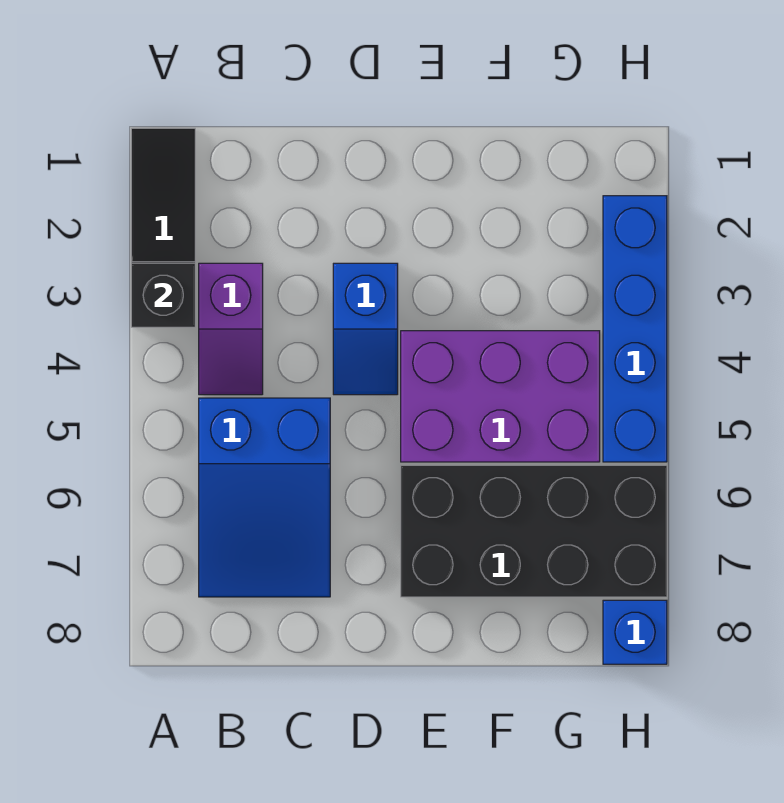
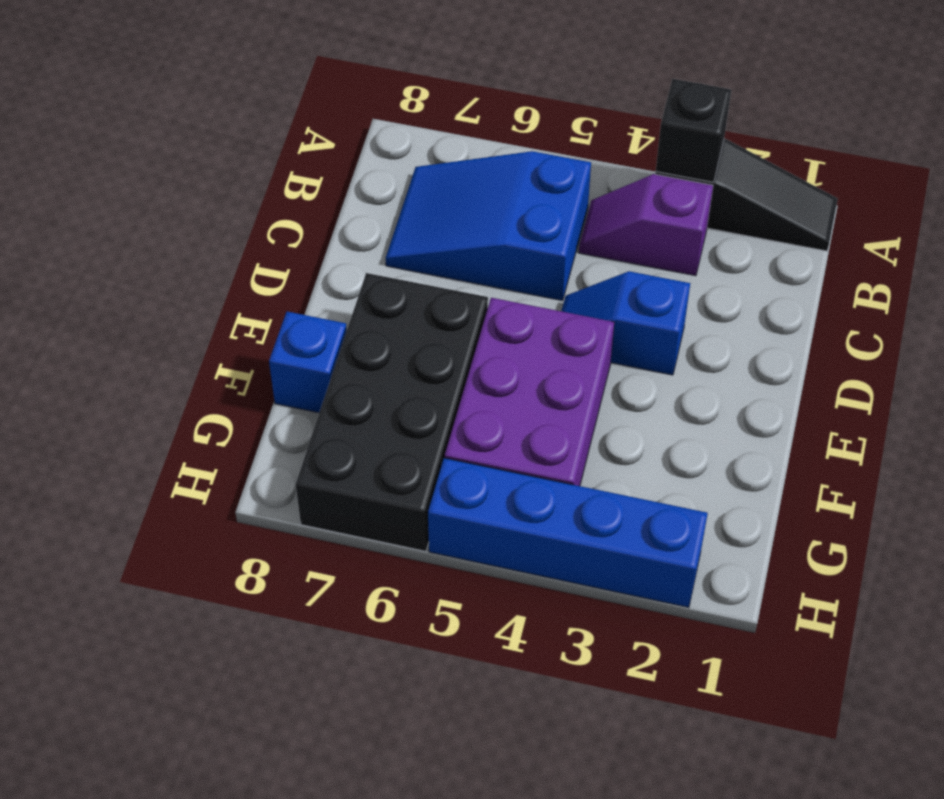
blue brick H8 level 1 -> blue brick F8 level 1

